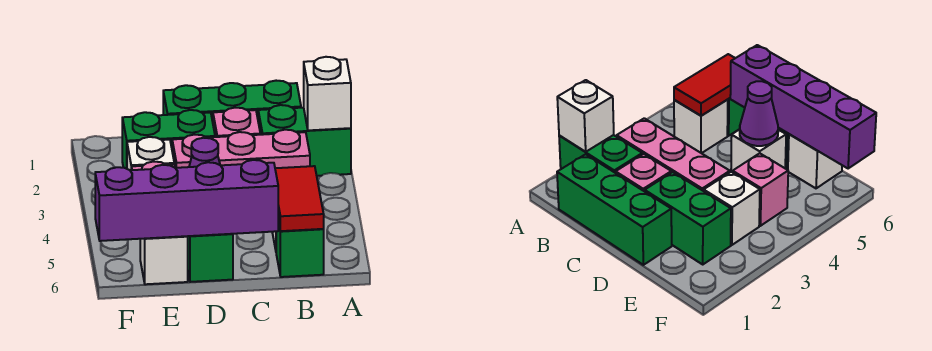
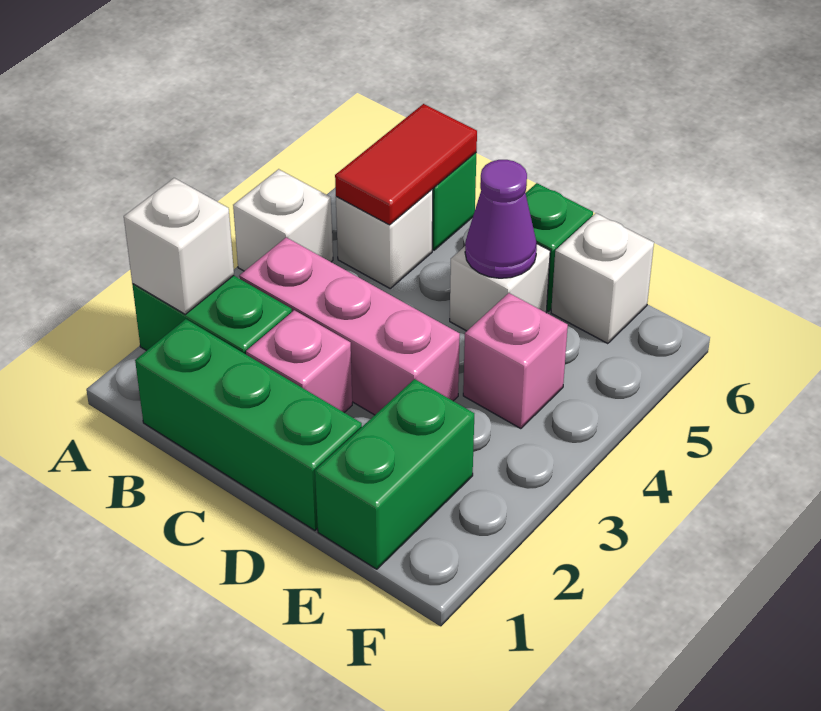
purple brick C6:F6 level 2 -> none
green brick D2:E2 level 1 -> green brick E1:E2 level 1
white brick E3 level 1 -> white brick A4 level 1

